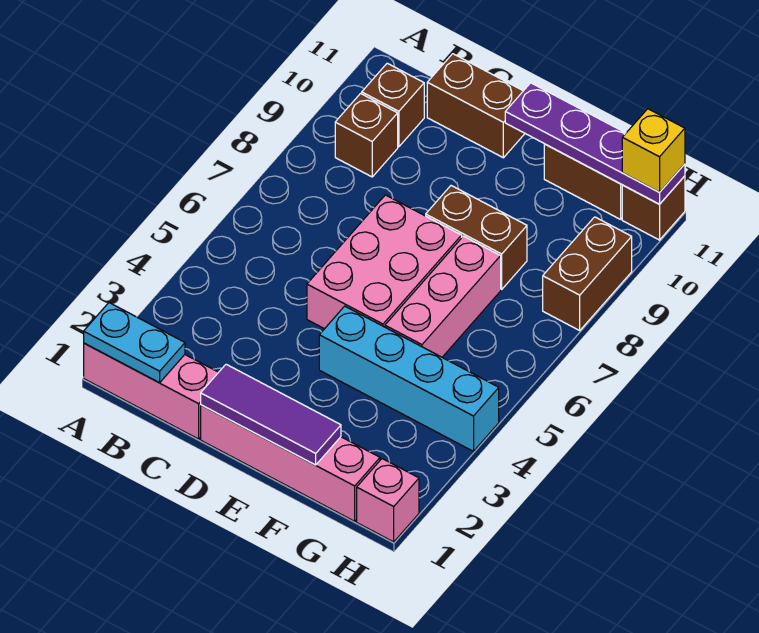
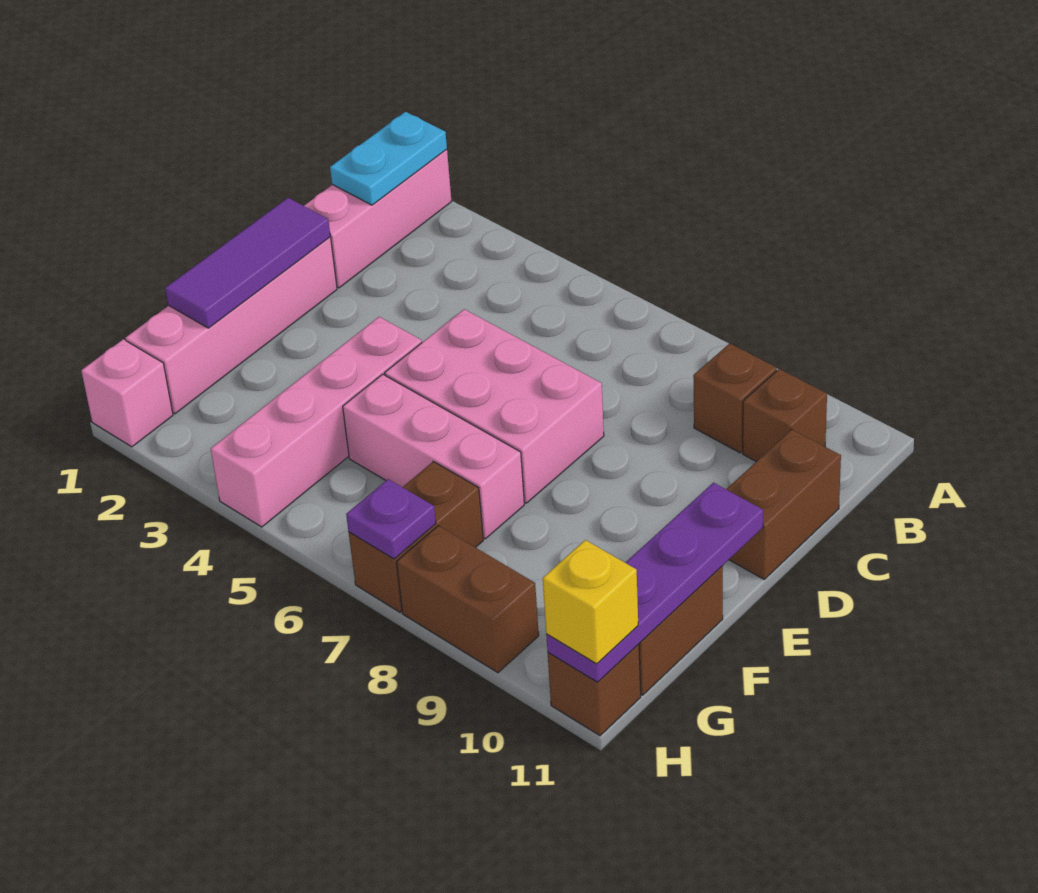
cyan brick E4:H4 level 1 -> pink brick E4:H4 level 1
brown brick E8:F8 level 1 -> brown brick G7:H7 level 1
none -> purple plate H7 level 2

